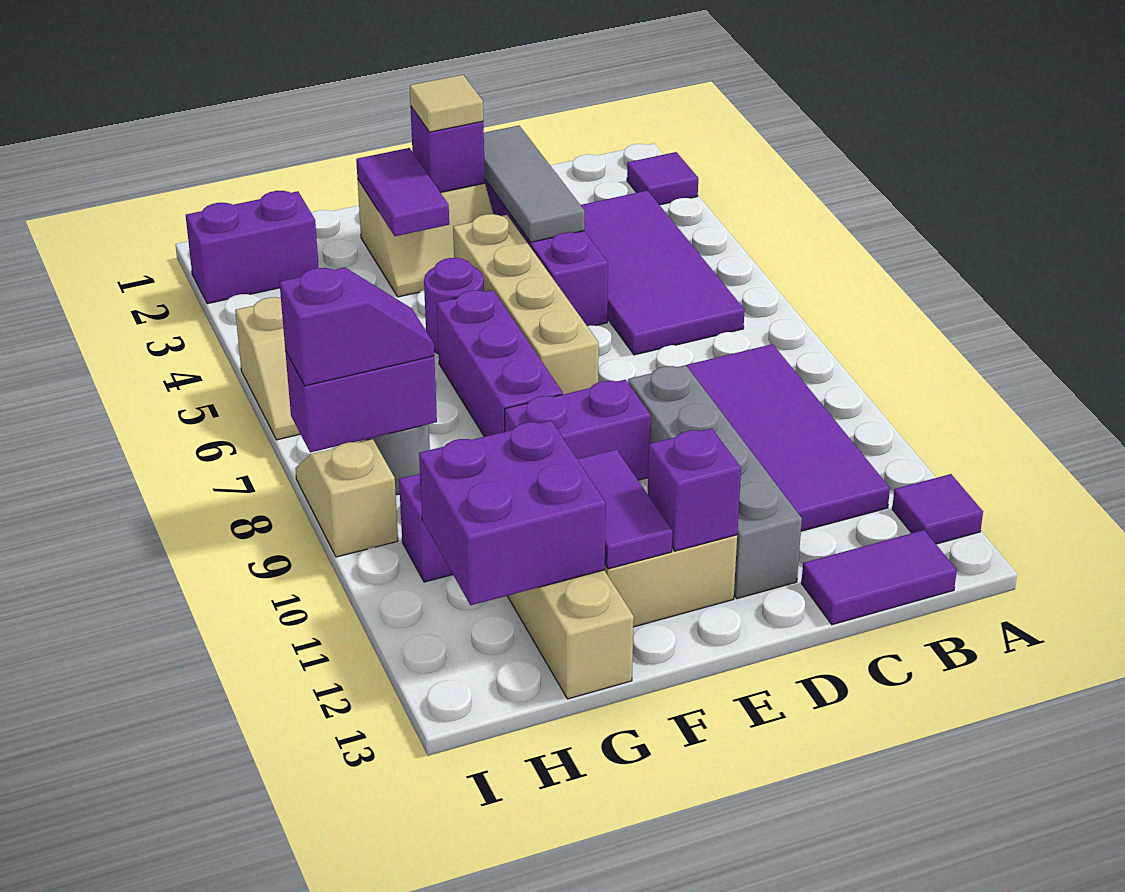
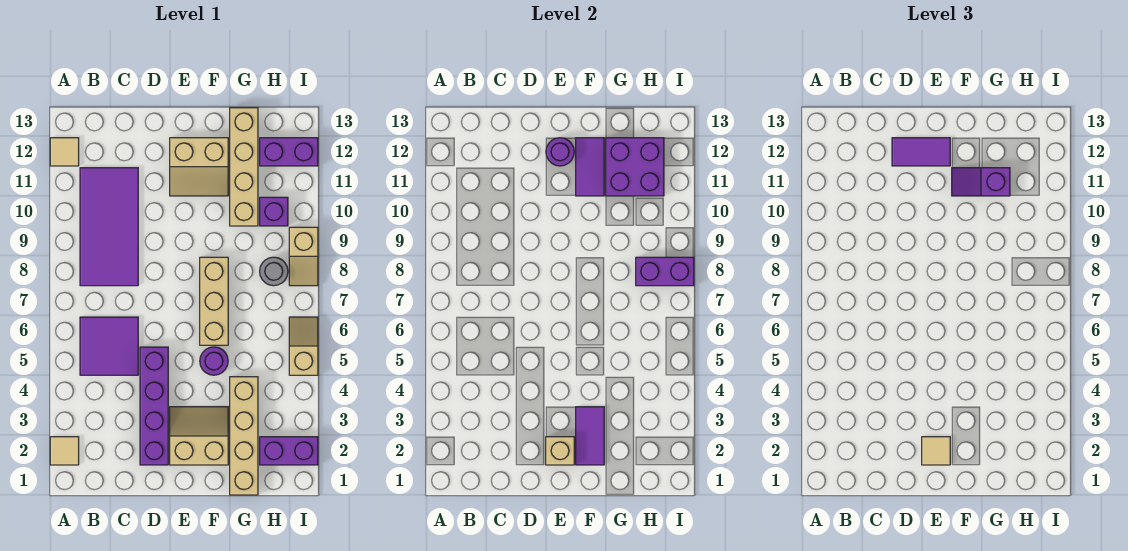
purple tile A2 level 1 -> tan tile A2 level 1
purple tile A12 level 1 -> tan tile A12 level 1
purple tile B3:C6 level 1 -> purple tile B5:C6 level 1
purple tile B13:C13 level 1 -> purple tile D12:E12 level 3
grey tile D2:D4 level 2 -> none
grey brick D9:D12 level 1 -> none
purple brick E2 level 2 -> tan brick E2 level 2
tan brick E4:E7 level 1 -> tan brick G1:G4 level 1
purple brick E9:F9 level 1 -> purple brick H12:I12 level 1
purple brick E12 level 2 -> purple round brick E12 level 2
purple brick F6:F8 level 1 -> tan brick F6:F8 level 1
purple slope H8:I8 level 3 top I -> purple slope F11:G11 level 3 top G

